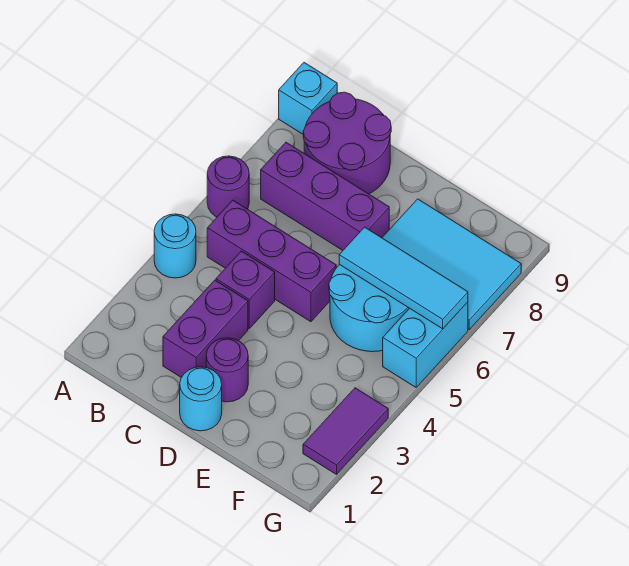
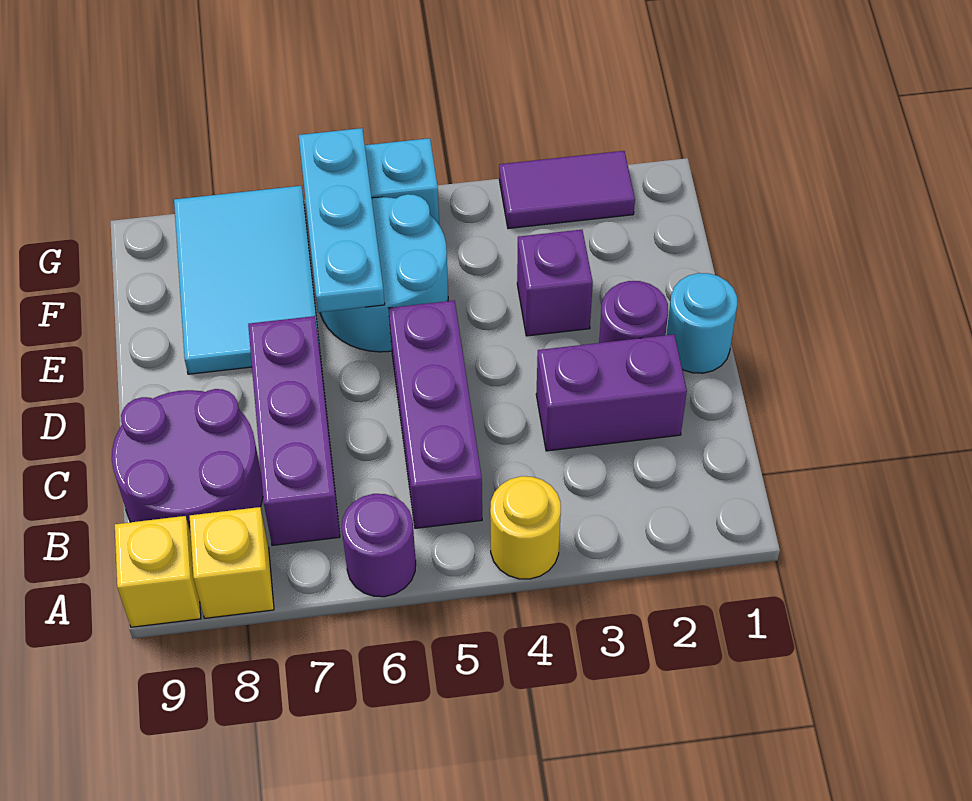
cyan round brick A4 level 1 -> yellow round brick A4 level 1
none -> yellow brick A8 level 1
cyan brick A9 level 1 -> yellow brick A9 level 1
purple brick C4 level 1 -> purple brick E3 level 1
cyan tile E6:G6 level 2 -> cyan plate E6:G6 level 2

